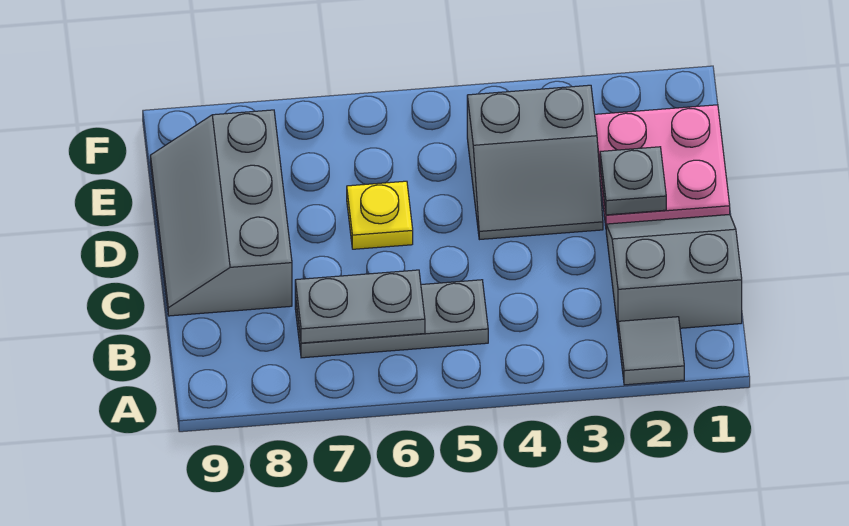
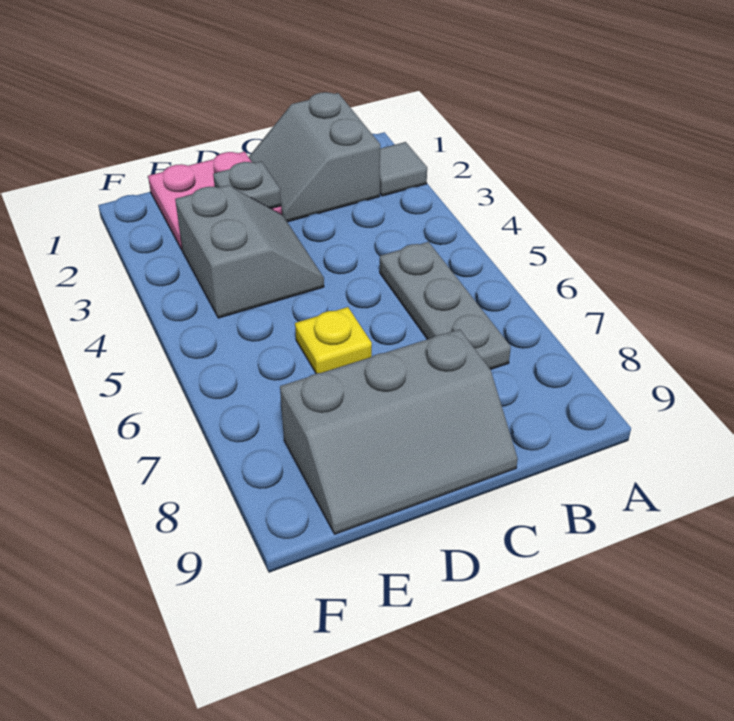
grey plate B6:B7 level 2 -> none

